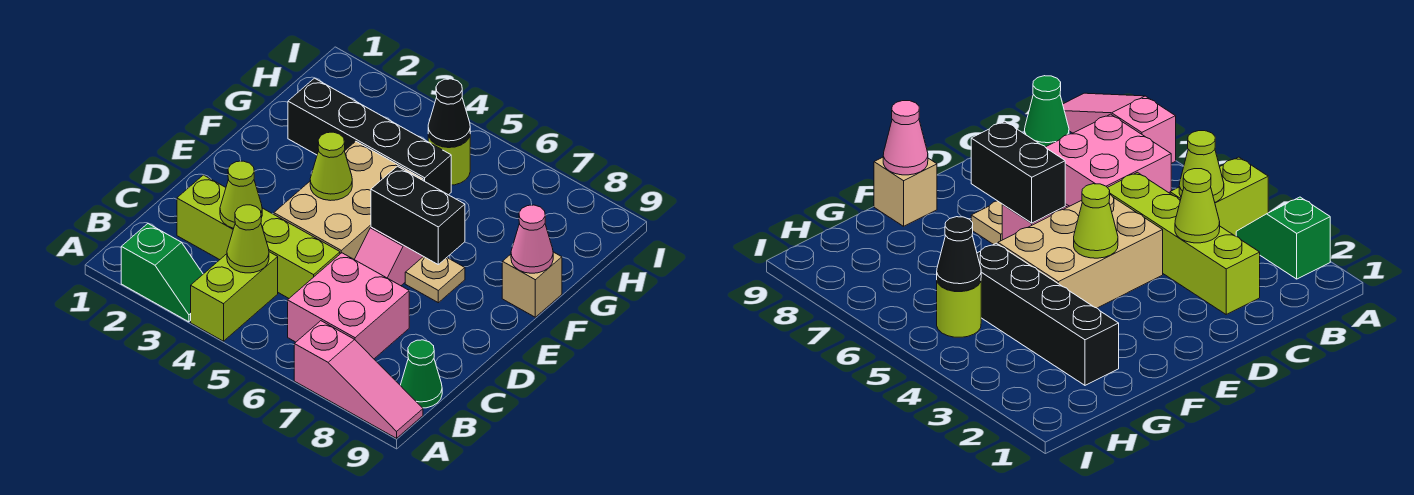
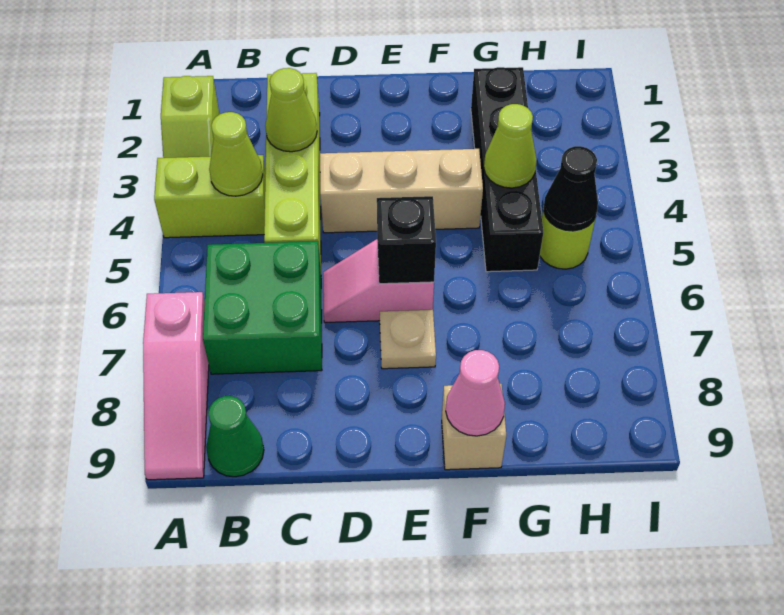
green slope A2:A3 level 1 top 2 -> lime slope A2:A3 level 1 top 2
pink brick B6:C7 level 1 -> green brick B6:C7 level 1
tan brick D4:F5 level 1 -> tan brick D4:F4 level 1
lime cone E4 level 2 -> lime cone G4 level 2
black brick E6:E7 level 2 -> black brick E6 level 2

